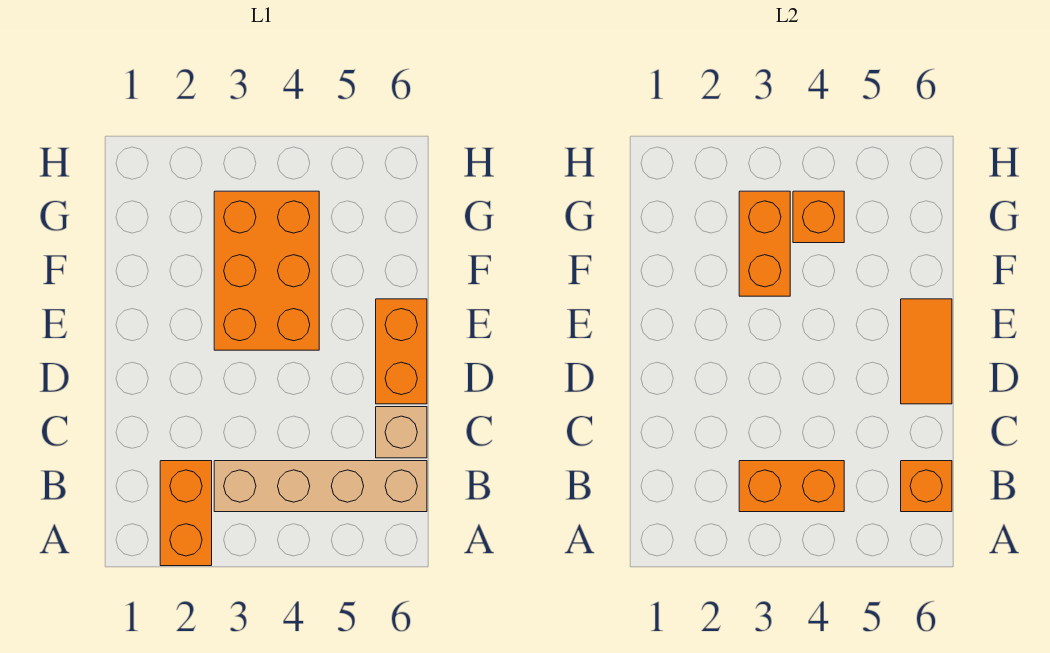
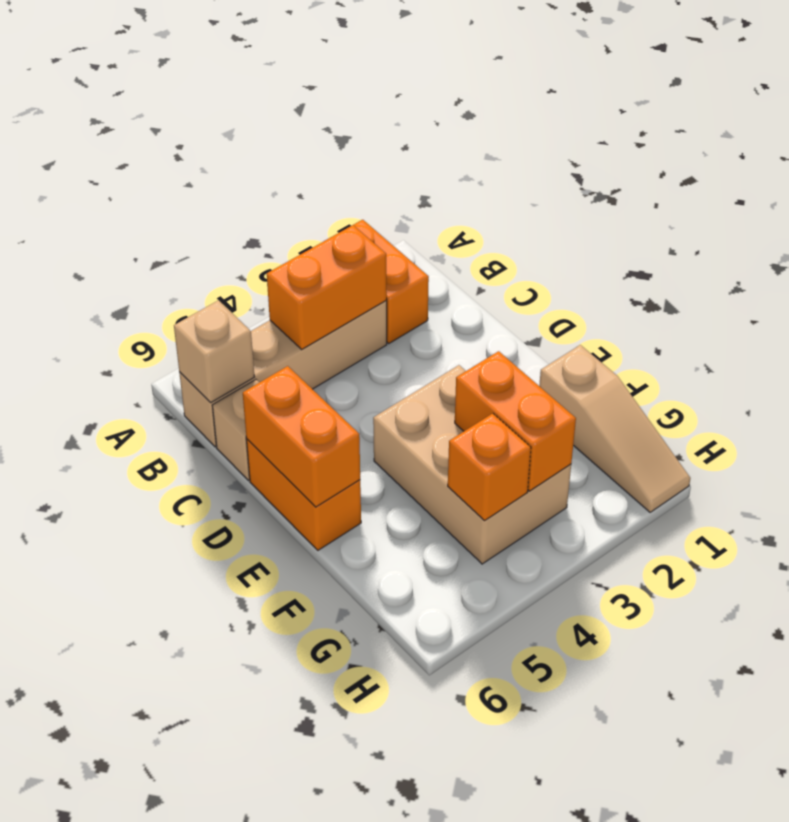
orange brick B6 level 2 -> tan brick B6 level 2
orange tile D6:E6 level 2 -> orange brick D6:E6 level 2
orange brick E3:G4 level 1 -> tan brick E3:G4 level 1
none -> tan slope F1:H1 level 1 top F

